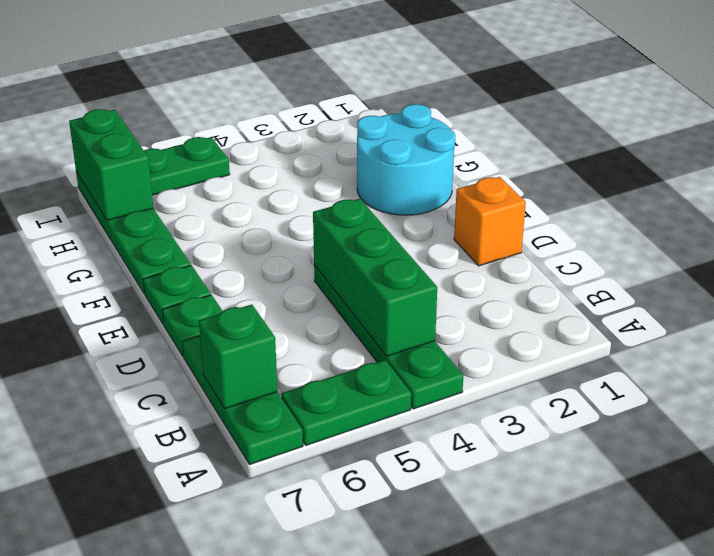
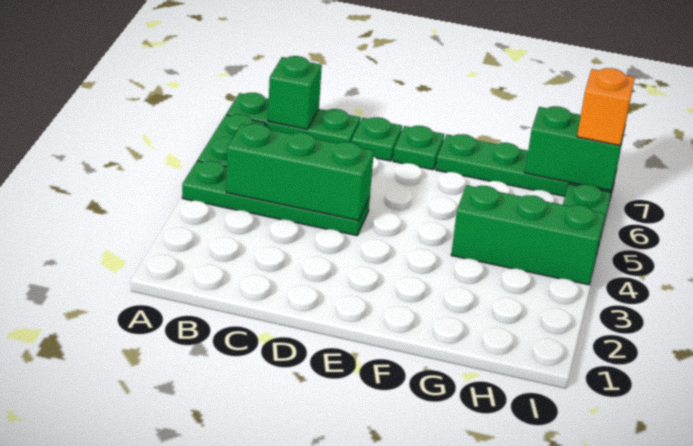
orange brick D1 level 1 -> orange brick I7 level 3
cyan round brick F1:G2 level 1 -> none
none -> green brick G4:I4 level 1

